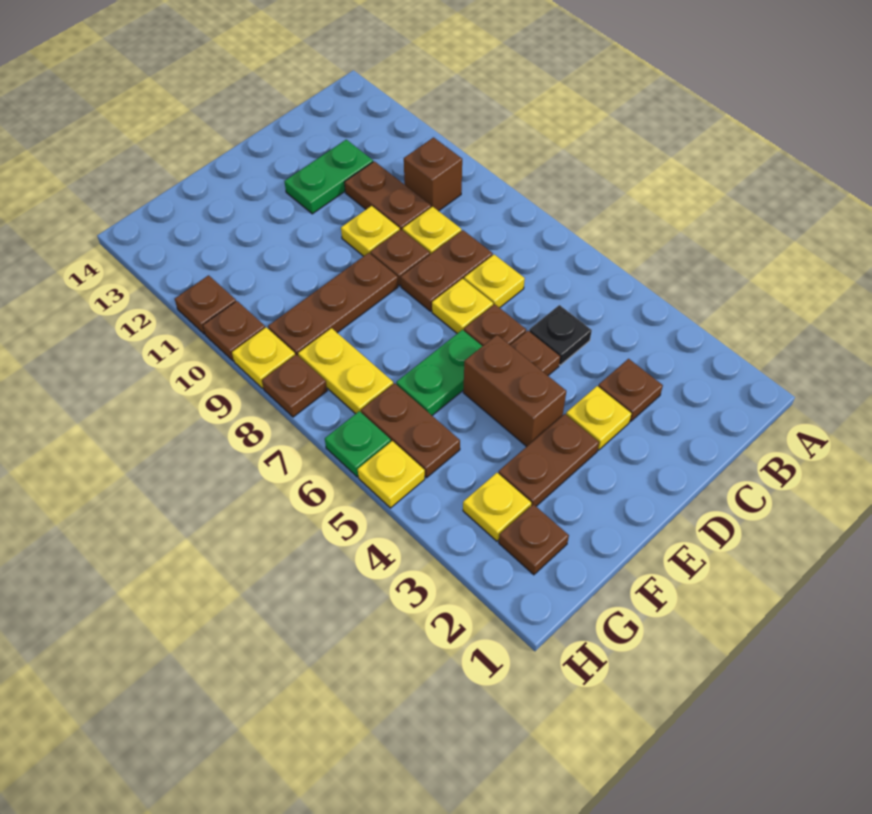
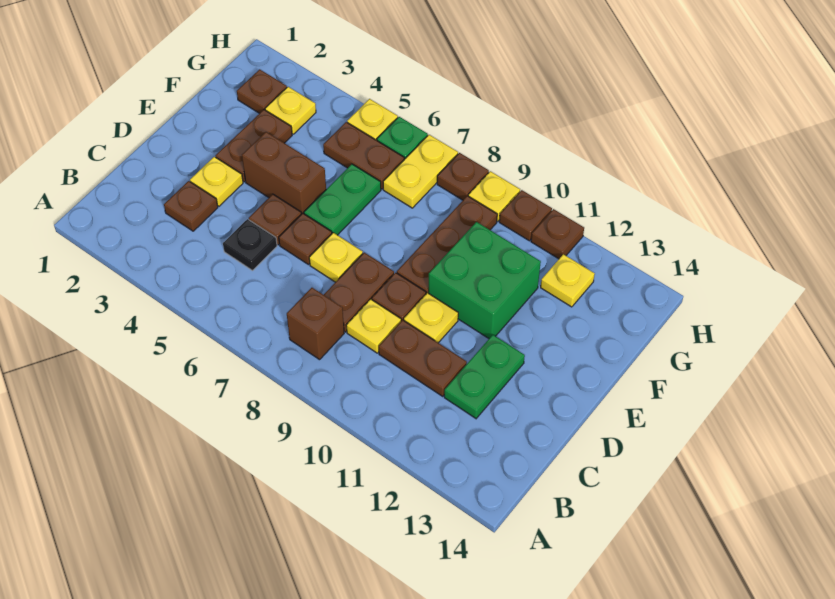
brown brick B10 level 1 -> brown brick B8 level 1
yellow plate C7 level 1 -> yellow plate G12 level 1
none -> green brick E10:F11 level 1
yellow plate G7:G8 level 1 -> yellow plate G7:H7 level 1

